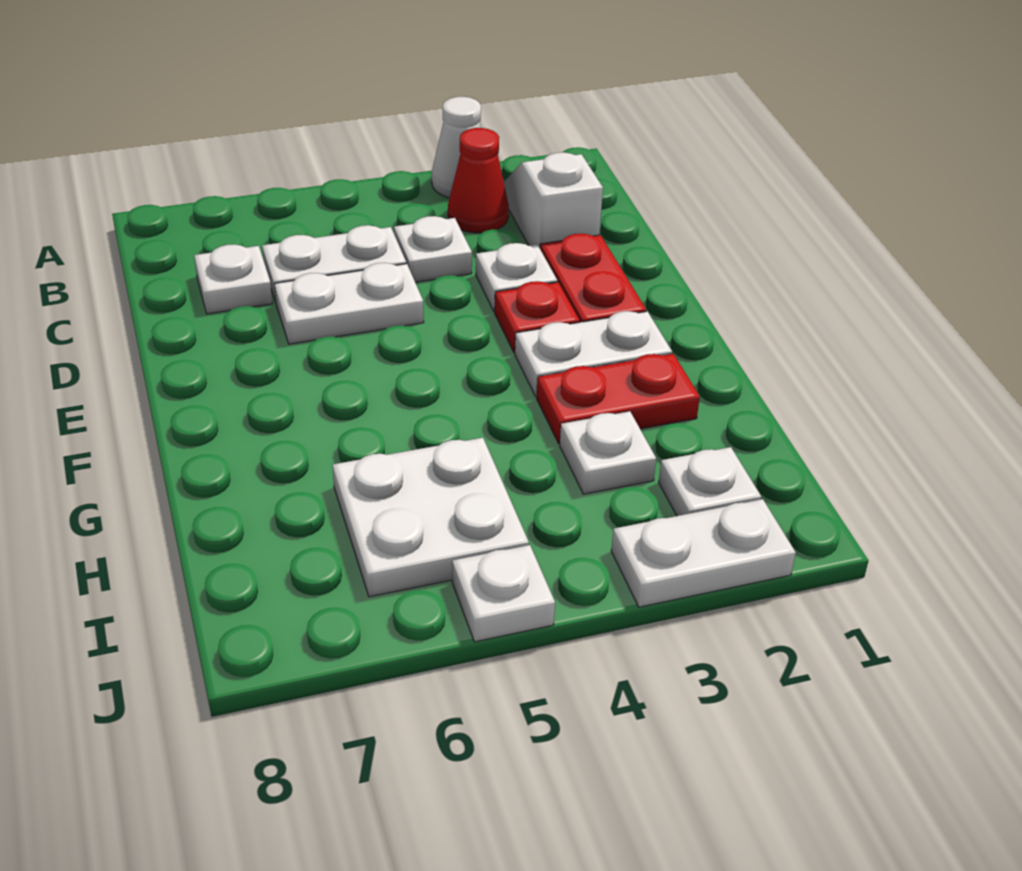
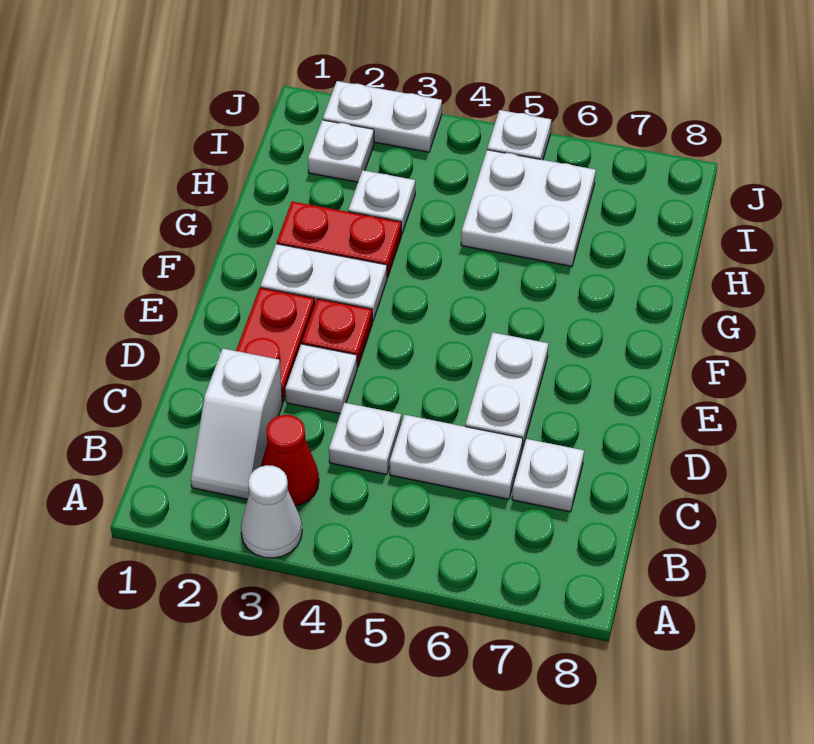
white plate D5:D6 level 1 -> white plate D6:E6 level 1

